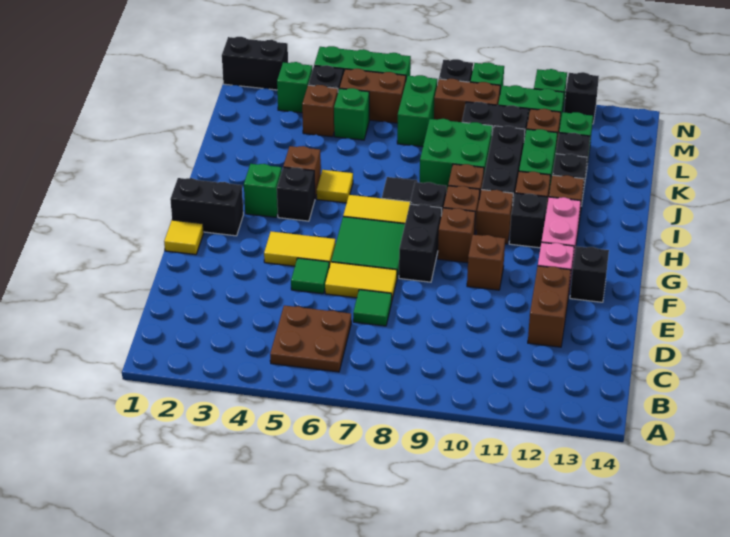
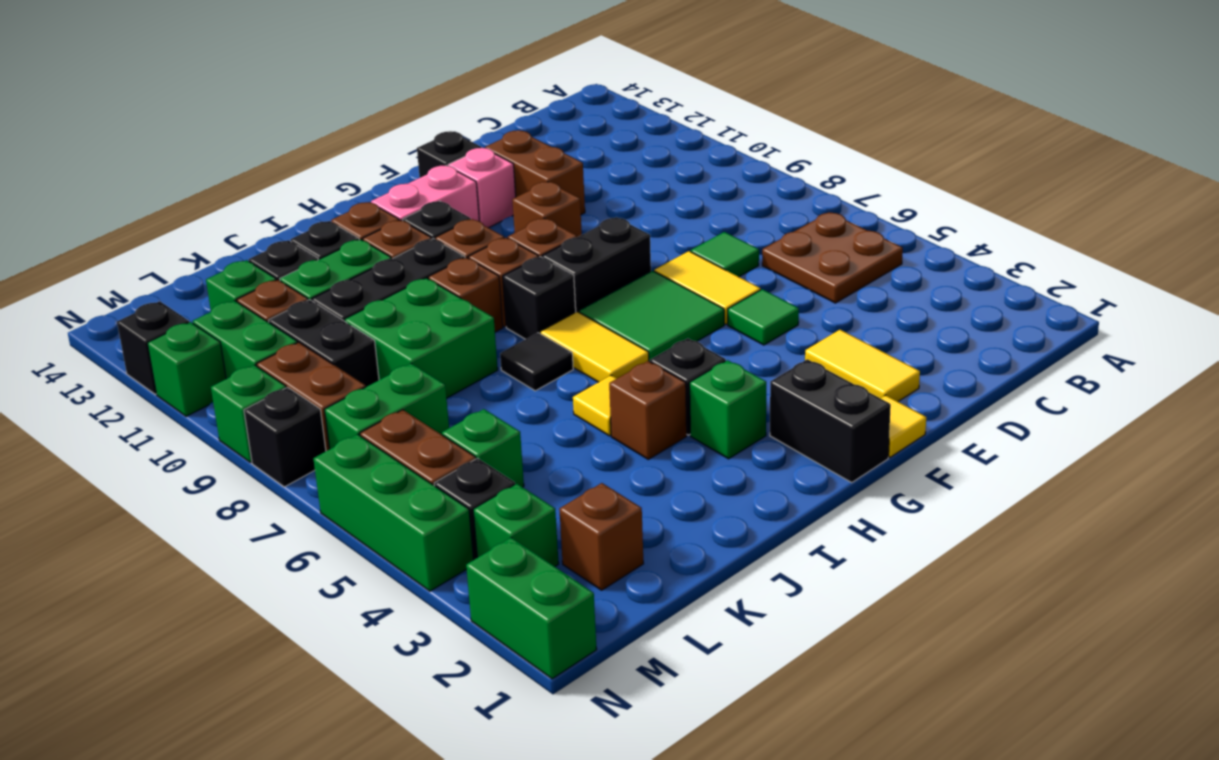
brown brick D12:E12 level 1 -> brown brick E11:E12 level 1
yellow tile F4:F5 level 1 -> yellow tile E2:E3 level 1
brown brick L4 level 1 -> brown brick L2 level 1
black brick N1:N2 level 1 -> green brick N1:N2 level 1

